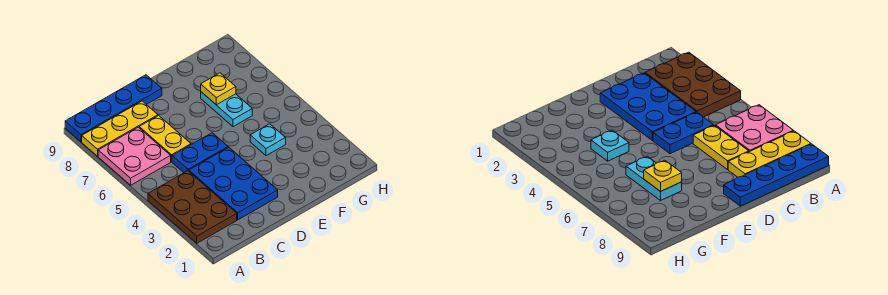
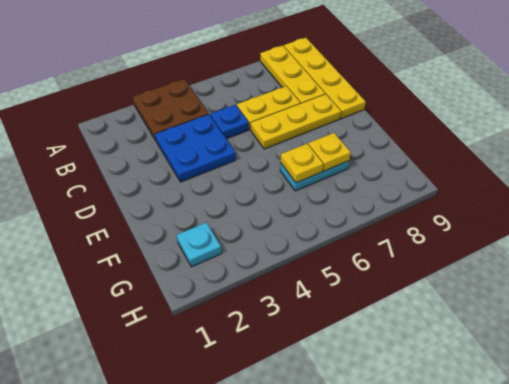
brown plate A2:B4 level 1 -> brown plate A3:B4 level 1
pink plate A6:B7 level 1 -> none
blue plate A9:D9 level 1 -> yellow plate A9:D9 level 1
blue plate C2:D4 level 1 -> blue plate C3:D4 level 1
blue plate C5:D5 level 1 -> blue plate C5 level 1
none -> yellow plate D6:D8 level 1
cyan plate F4 level 1 -> cyan plate G2 level 1
none -> yellow plate F6 level 2

